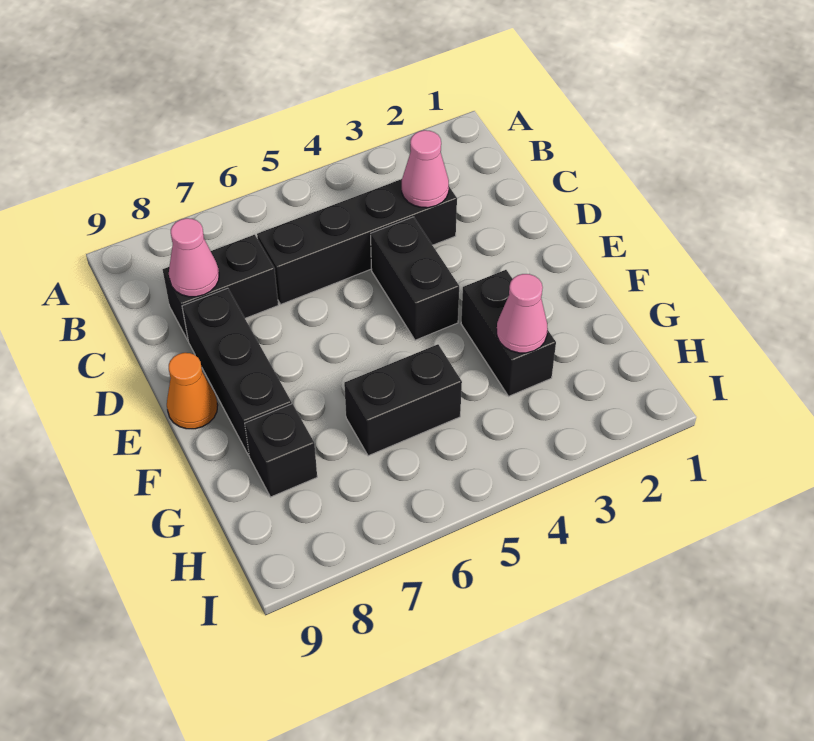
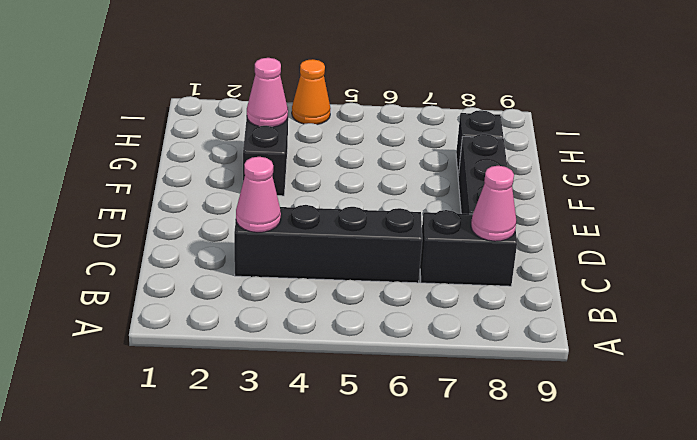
black brick D4:E4 level 1 -> none
orange cone E9 level 1 -> orange cone I4 level 1
black brick G5:G6 level 1 -> none

